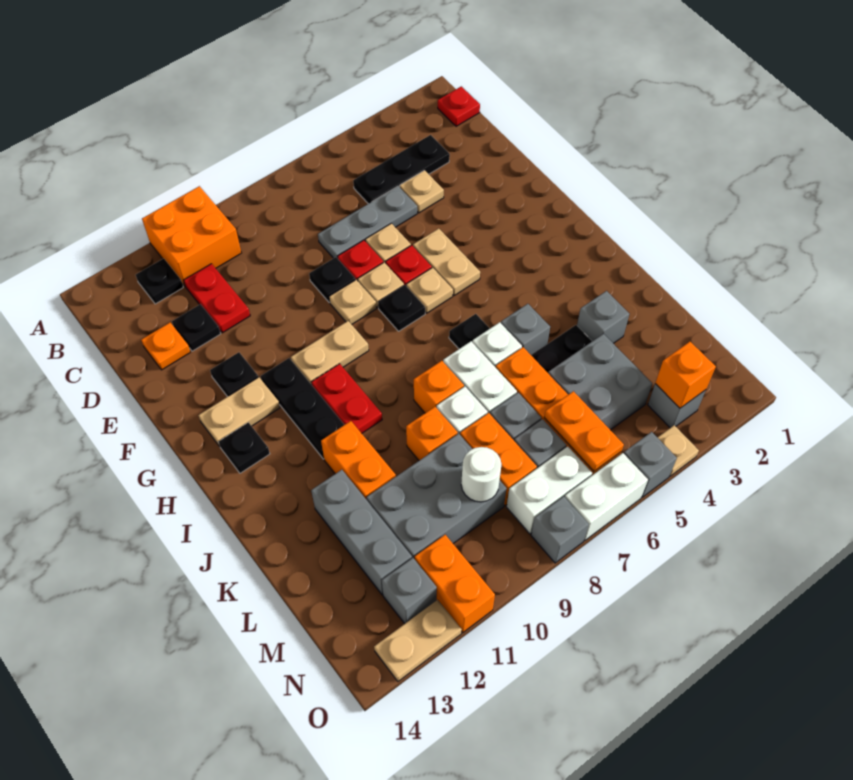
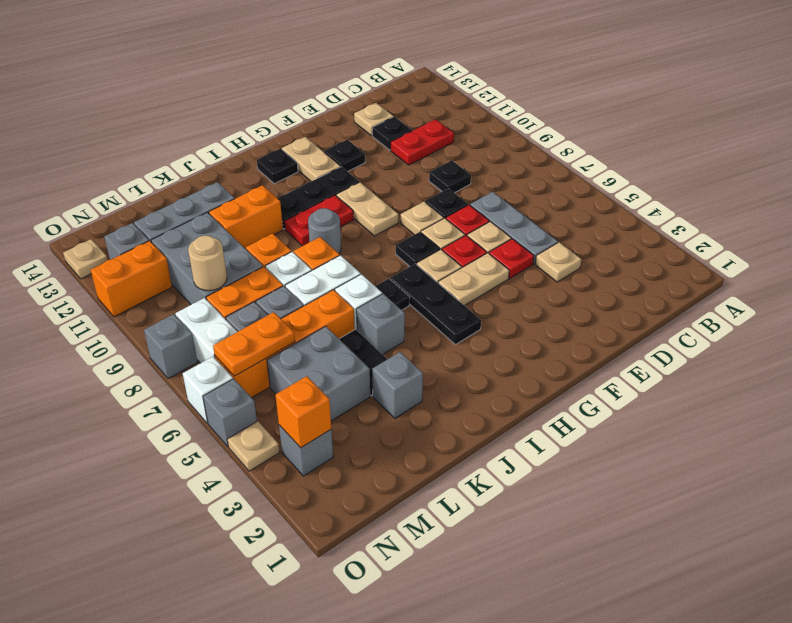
orange brick A10:B11 level 1 -> none
red plate B1 level 1 -> red plate E5 level 1
black plate B12 level 1 -> black plate D9 level 1
black plate C3:C5 level 1 -> black plate H4:H6 level 1
orange plate D13 level 1 -> tan plate D13 level 1
none -> grey round brick I9 level 1
white round brick M9 level 2 -> tan round brick M9 level 2
white brick O6:O7 level 1 -> white brick O6 level 1
tan plate O12:O13 level 1 -> tan plate O13 level 1

